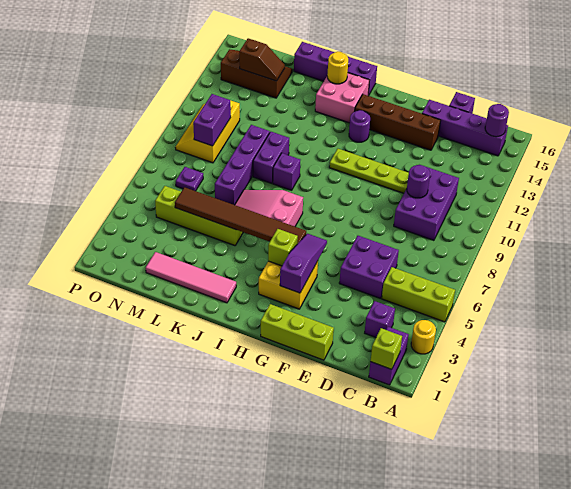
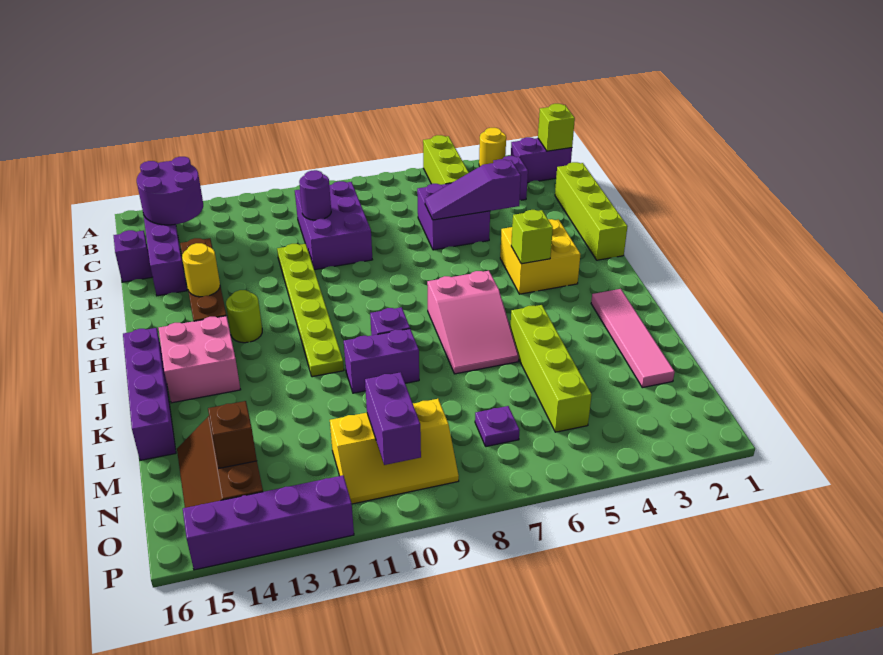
purple round brick B15 level 2 -> purple round brick B14:C15 level 2
purple brick C9:D11 level 1 -> purple brick C9:E10 level 1
lime brick E1:G1 level 1 -> lime brick D1:G1 level 1
lime plate E11:H11 level 1 -> lime plate E11:J11 level 1
purple slope G3:G5 level 2 top 3 -> purple slope E4:E6 level 2 top 4
brown tile H5:M5 level 2 -> none
purple round brick H13 level 1 -> lime round brick H13 level 1
yellow round brick J15 level 2 -> yellow round brick G14 level 2
purple brick L7:L10 level 1 -> purple brick P12:P15 level 1
purple brick N9:N10 level 2 -> purple brick N10:O10 level 2

